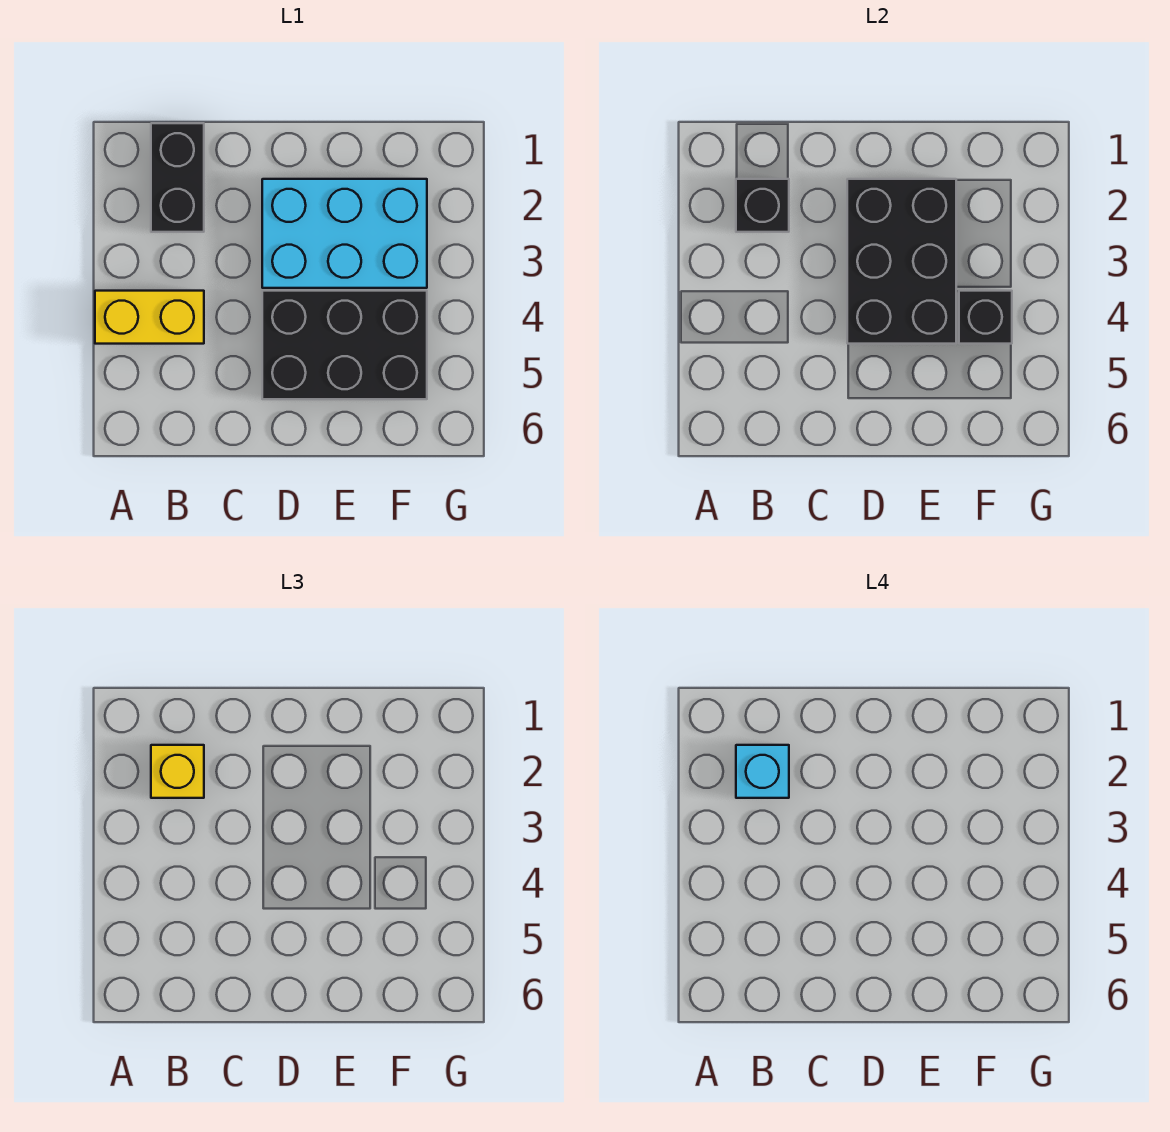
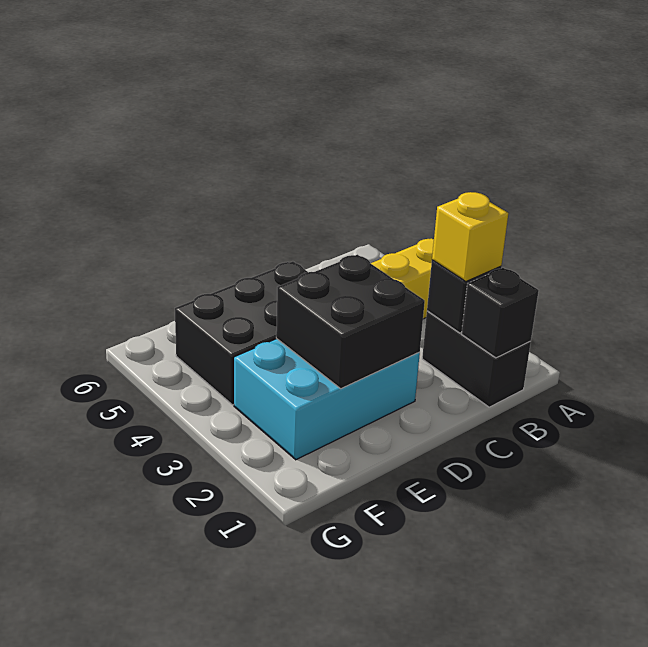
cyan brick B2 level 4 -> none
black brick D2:E4 level 2 -> black brick D2:E3 level 2
black brick F4 level 2 -> black brick B1 level 2

